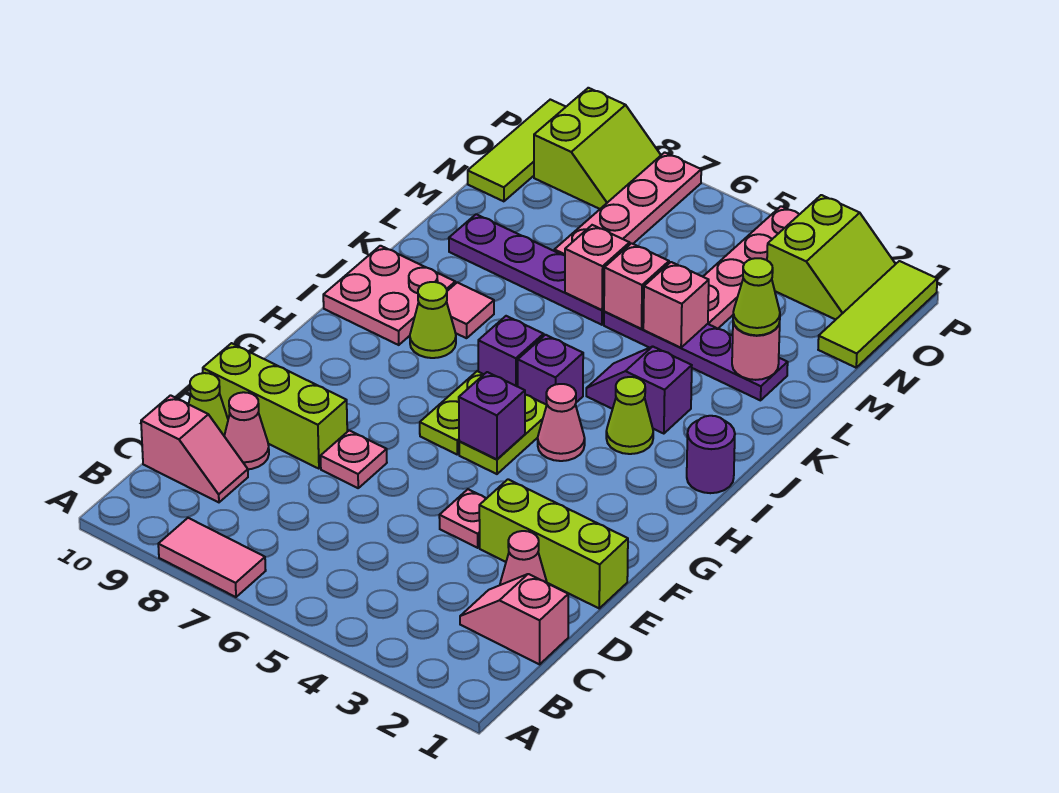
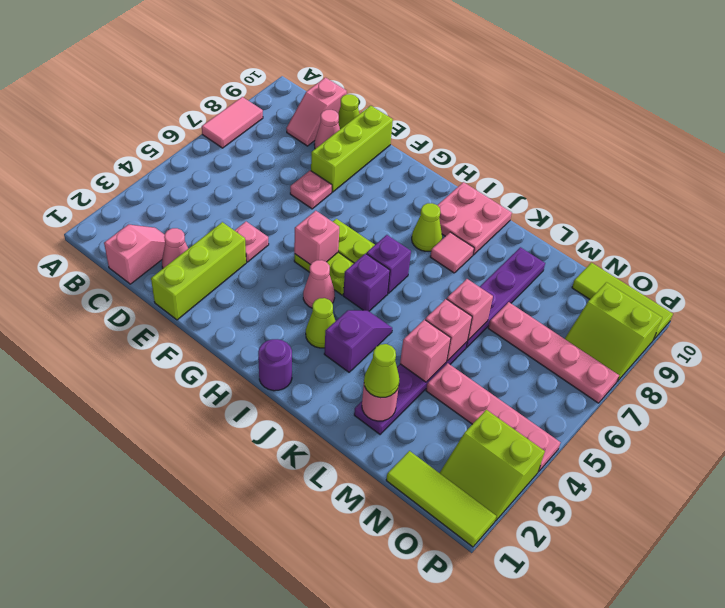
purple brick G5 level 2 -> pink brick G5 level 2

